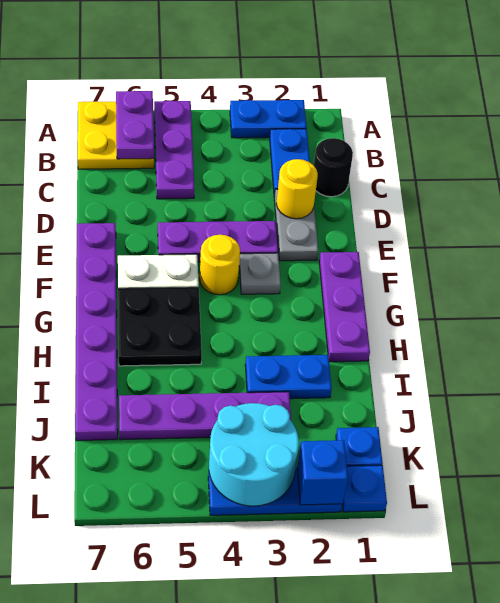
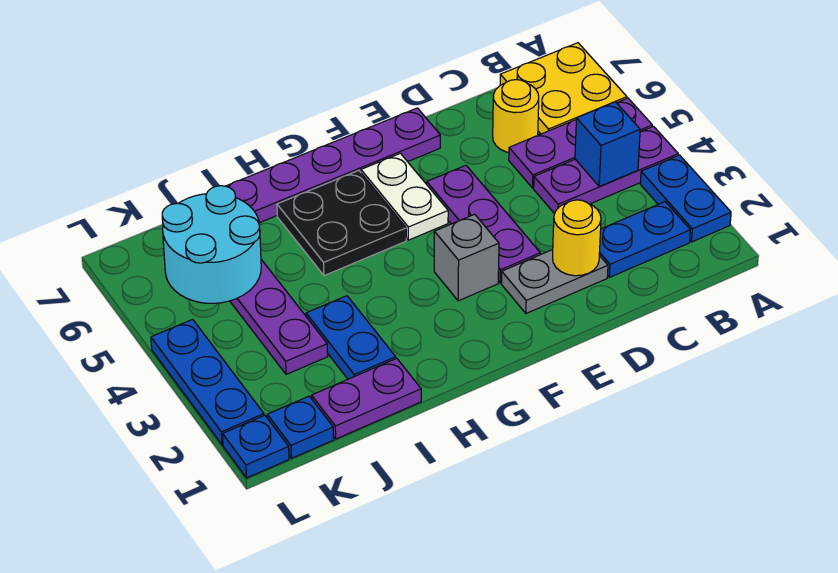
purple plate A6:B6 level 2 -> purple plate I1:J1 level 1
black round brick C1 level 1 -> none
purple plate F1:H1 level 1 -> purple plate A4:C4 level 1
grey plate F3 level 1 -> grey brick F3 level 1
yellow round brick F4 level 1 -> yellow round brick C6 level 1
cyan round brick K3:L4 level 2 -> cyan round brick J5:K6 level 2
blue brick L2 level 2 -> blue brick B4 level 2

